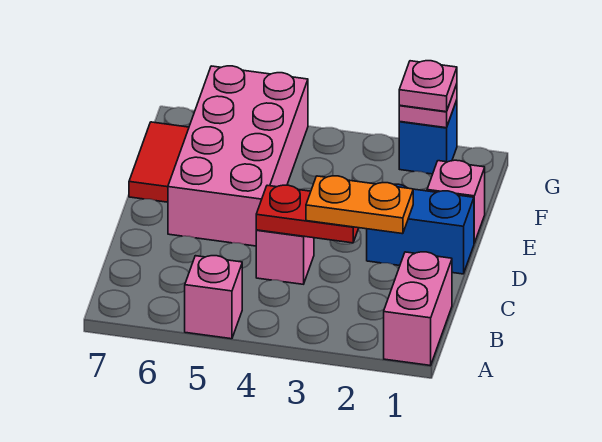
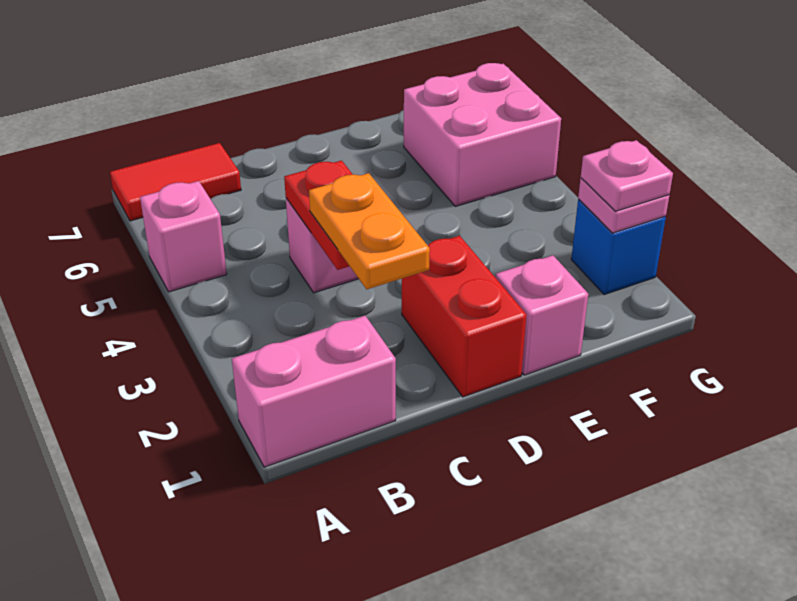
blue brick D1:D2 level 1 -> red brick D1:D2 level 1
pink brick D5:G6 level 1 -> pink brick F5:G6 level 1
red tile E7:F7 level 1 -> red tile A7:B7 level 1

